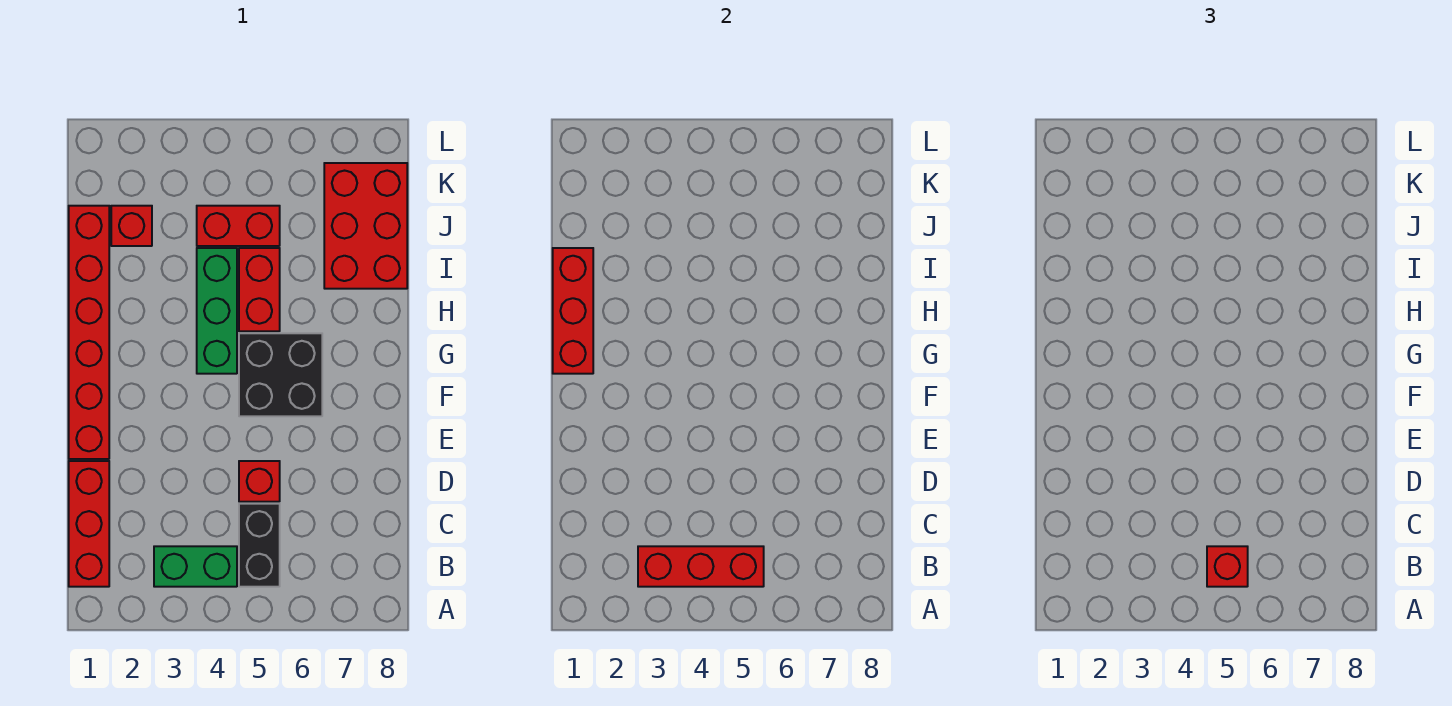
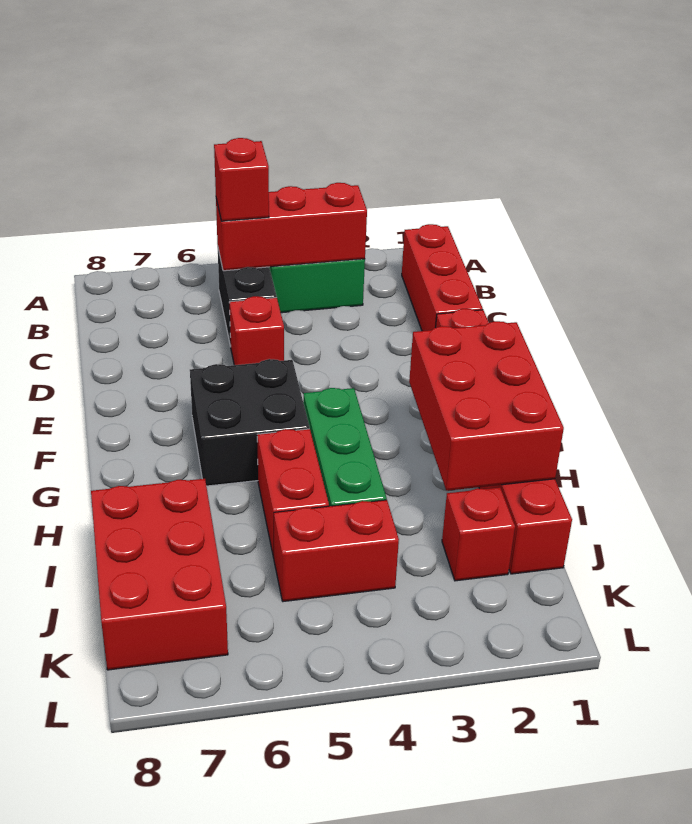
red brick G1:I1 level 2 -> red brick G1:I2 level 2

